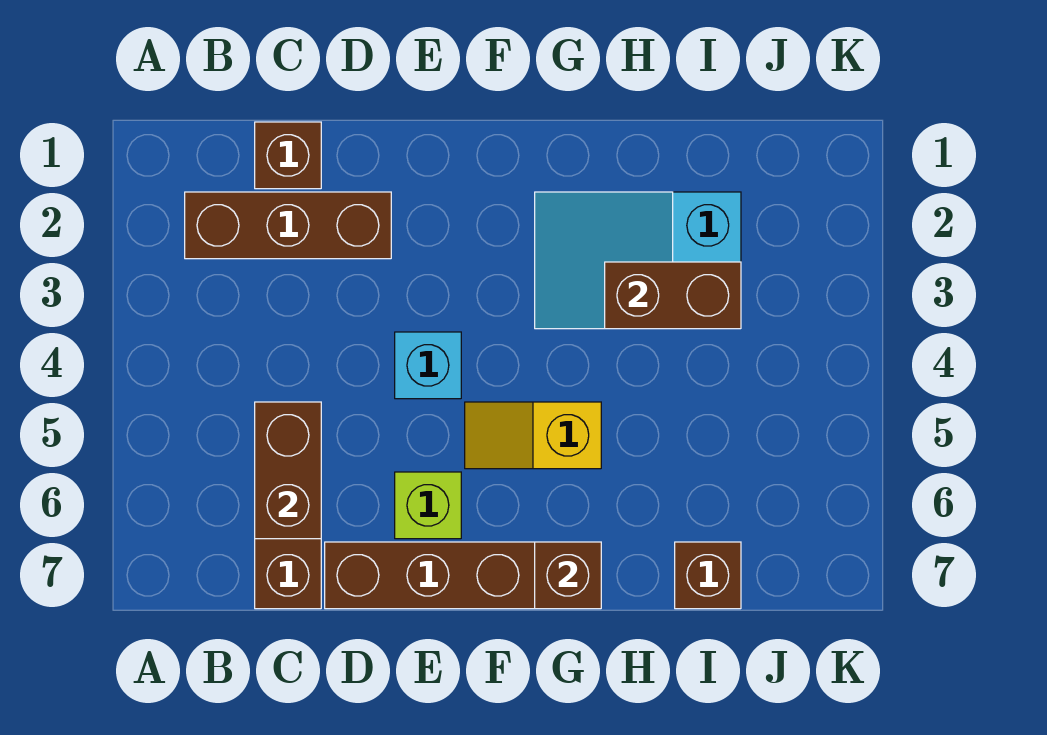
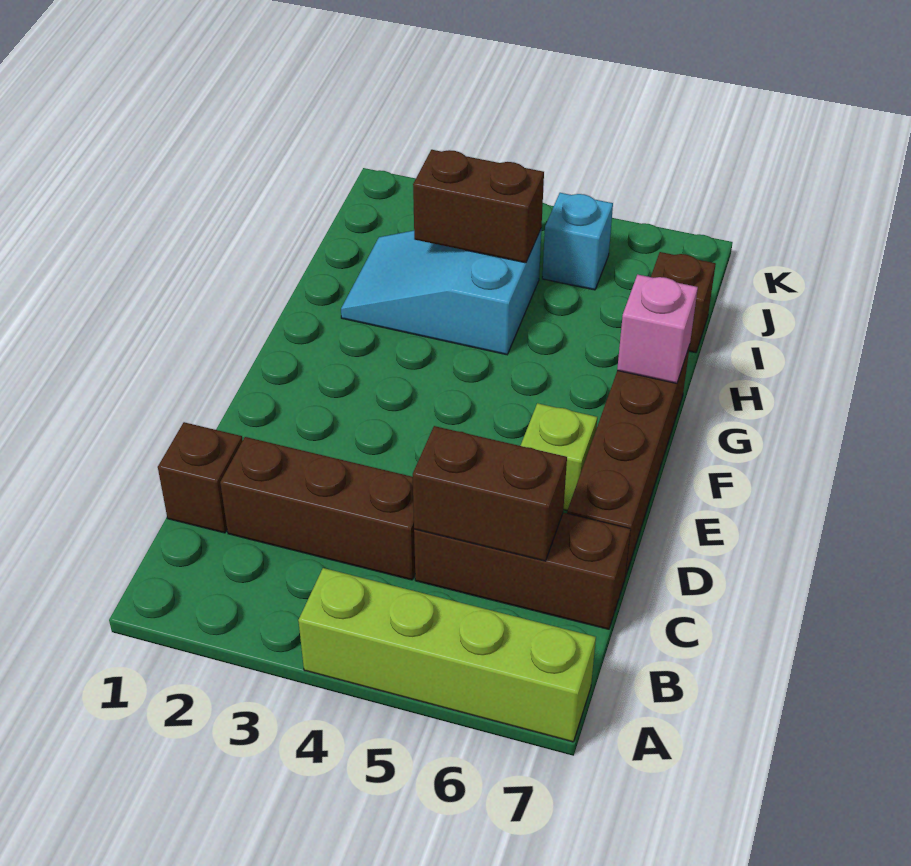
none -> lime brick A4:A7 level 1
brown brick B2:D2 level 1 -> brown brick C2:C4 level 1
cyan brick E4 level 1 -> cyan brick J5 level 1
yellow slope F5:G5 level 1 top G -> none
cyan slope G2:I3 level 1 top I -> cyan slope H2:I4 level 1 top 4
brown brick G7 level 2 -> pink brick G7 level 2
brown brick H3:I3 level 2 -> brown brick I3:I4 level 2

